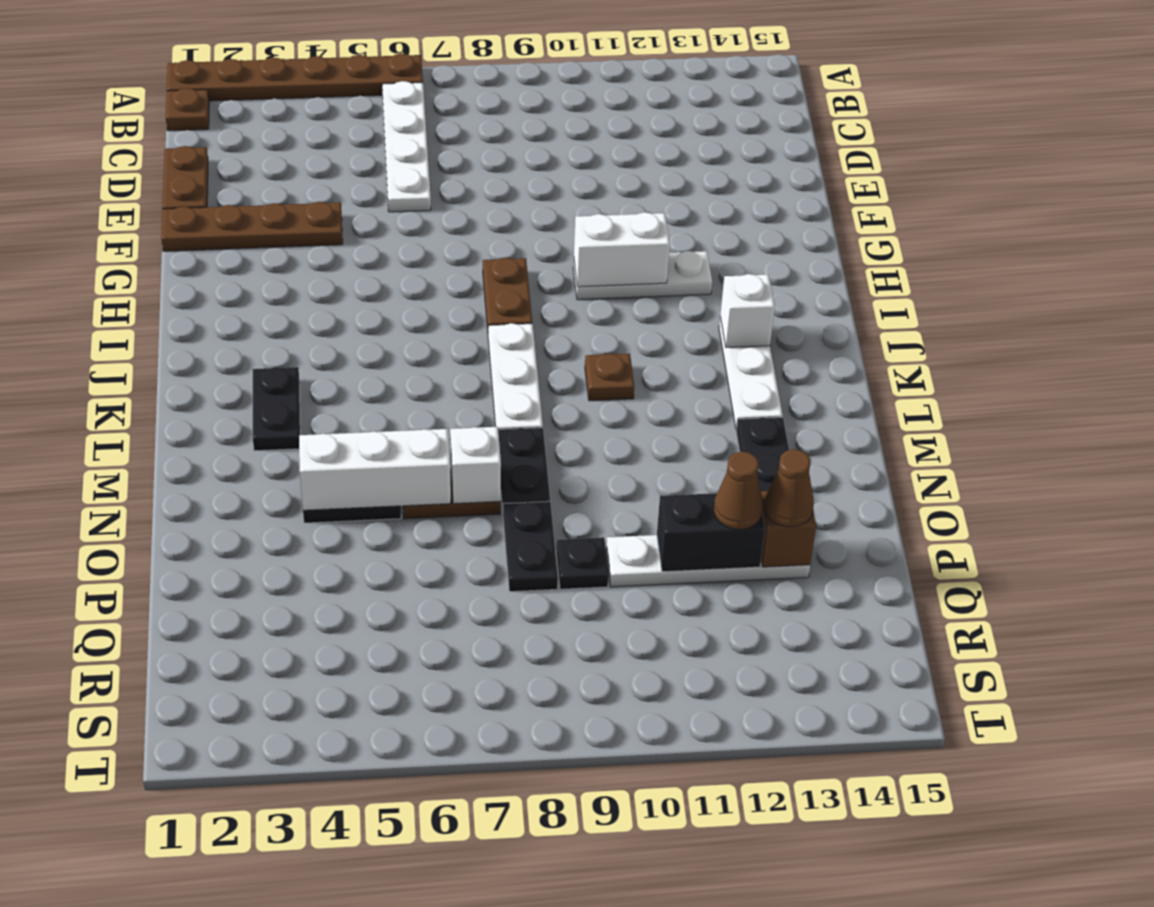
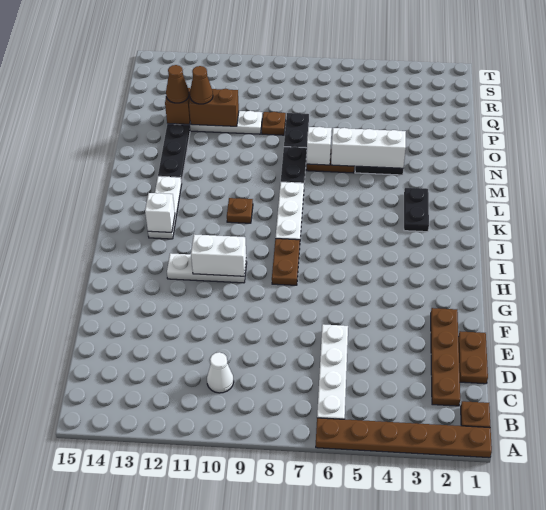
none -> white cone C10 level 1
brown plate F1:F4 level 1 -> brown plate C2:F2 level 1
black plate P9 level 1 -> brown plate P9 level 1
black brick P11:P12 level 2 -> brown brick P11:P12 level 2

